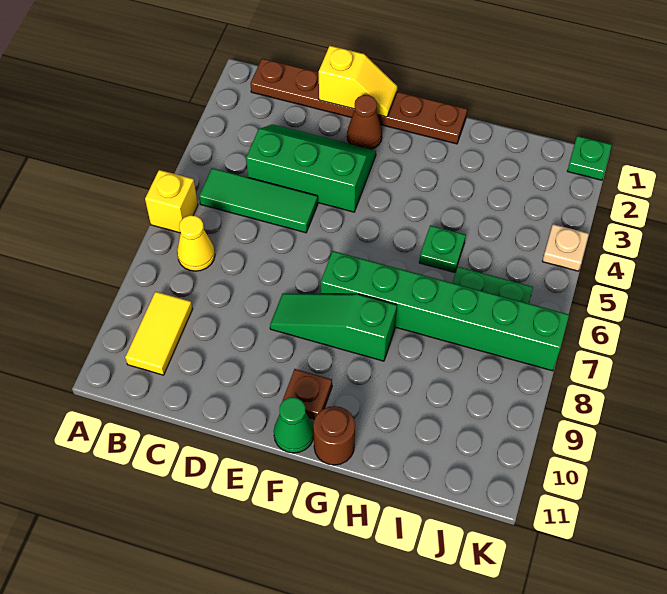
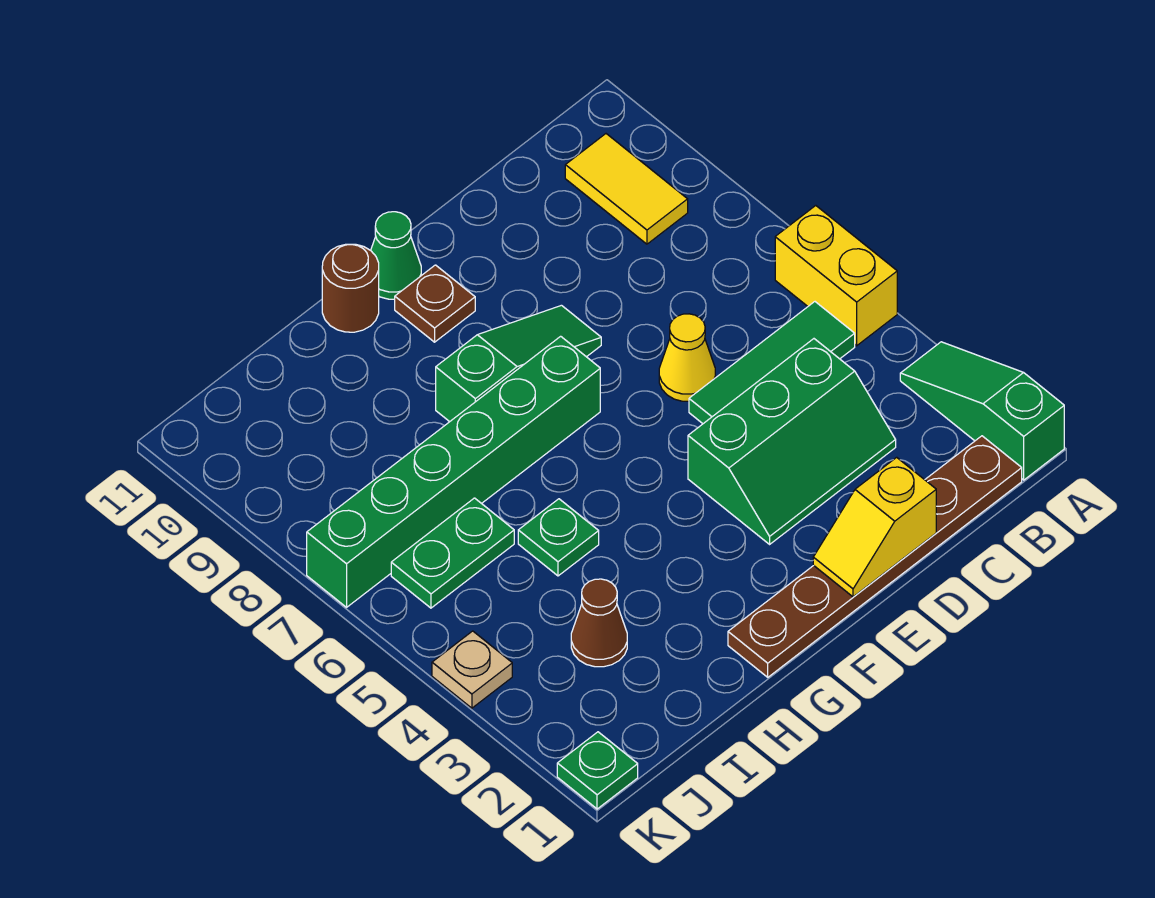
none -> green slope A1:A3 level 1 top 1
yellow brick A6 level 1 -> yellow brick A5:A6 level 1
yellow cone B7 level 1 -> yellow cone D6 level 1
brown cone E2 level 1 -> brown cone I3 level 1

